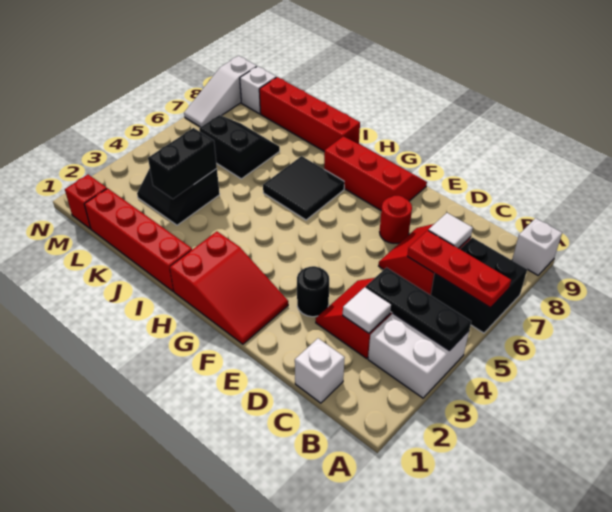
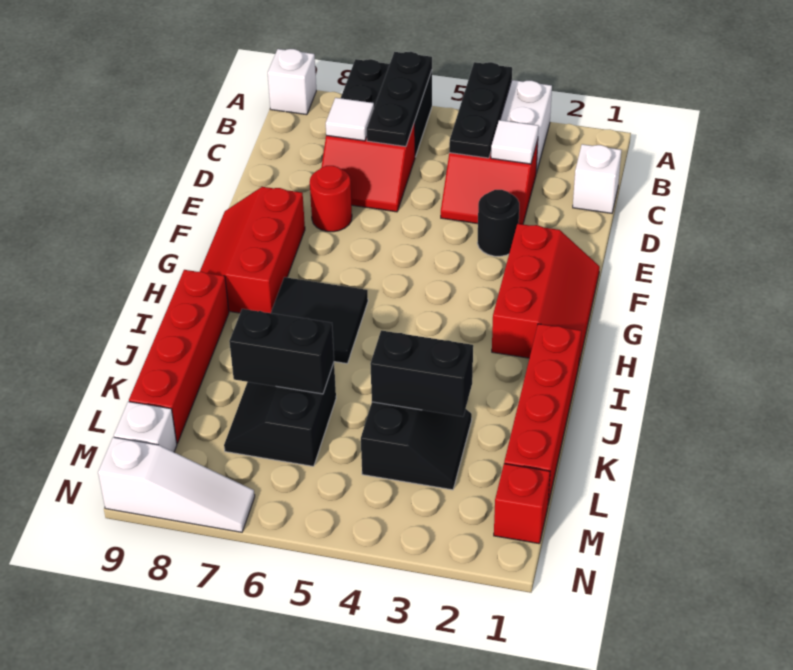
red plate A6:C6 level 2 -> black plate A6:C6 level 2
red slope F1:H2 level 1 top H -> red slope F1:H2 level 1 top 2
none -> black brick K6:K7 level 2

